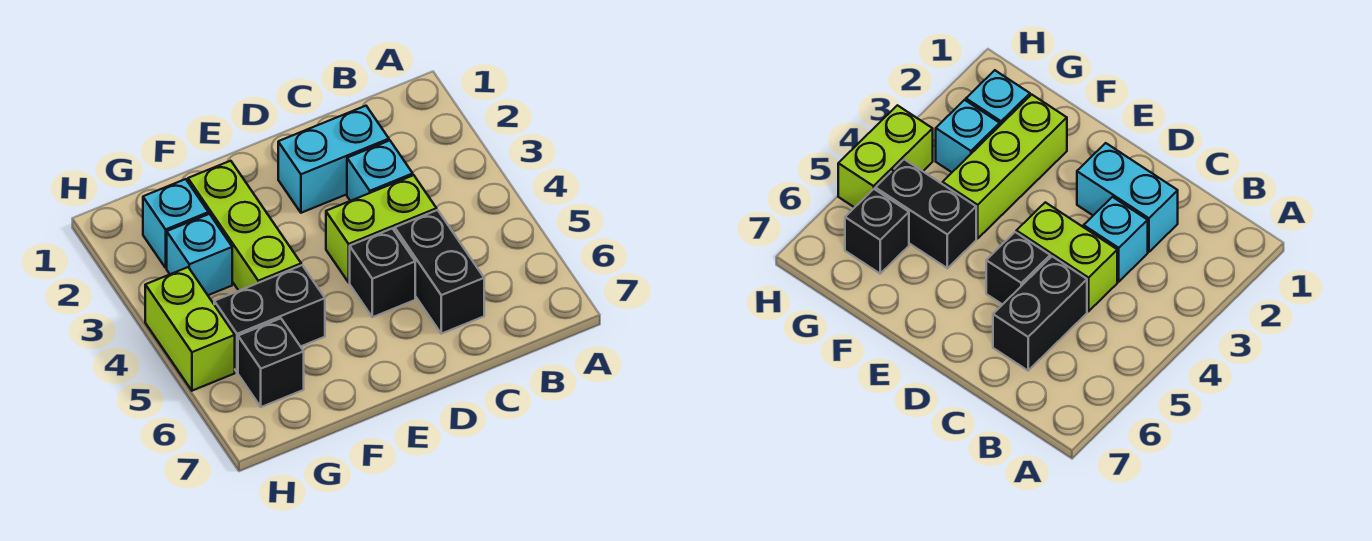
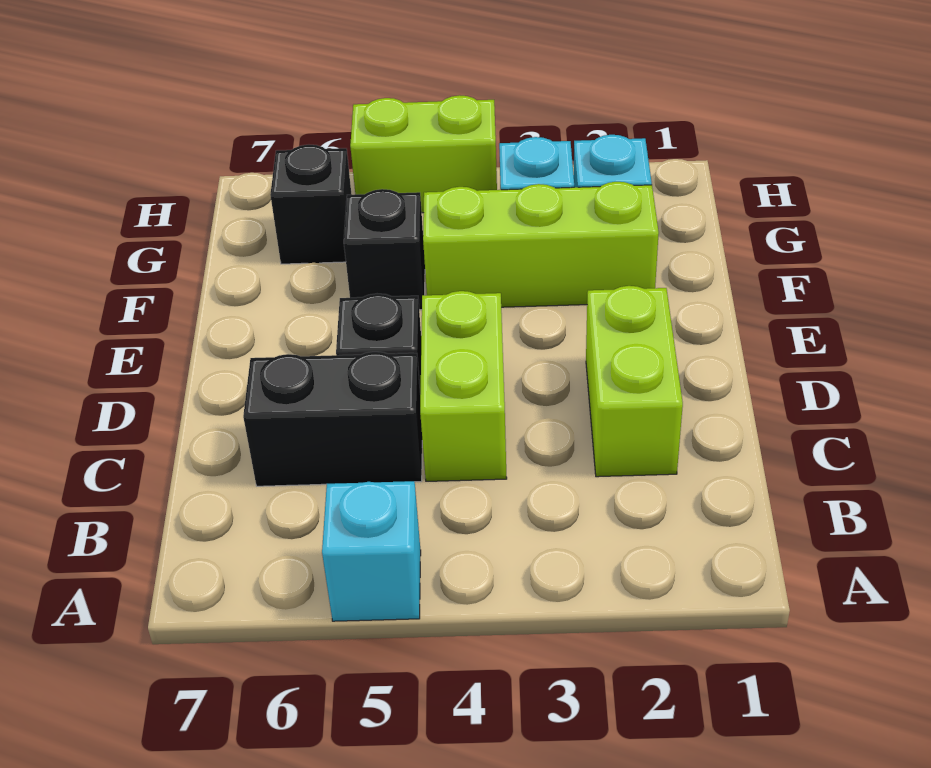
cyan brick C2:D2 level 1 -> lime brick C2:D2 level 1
cyan brick C3 level 1 -> cyan brick A5 level 1
black brick F5:G5 level 1 -> black brick F5 level 1

